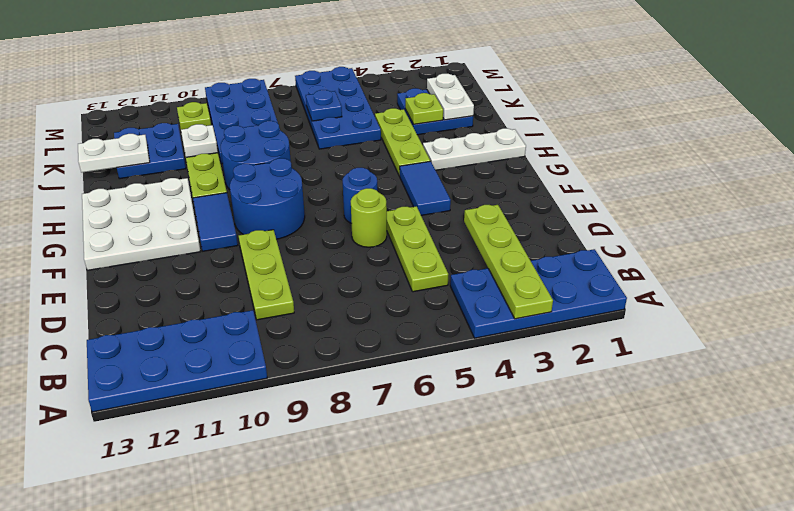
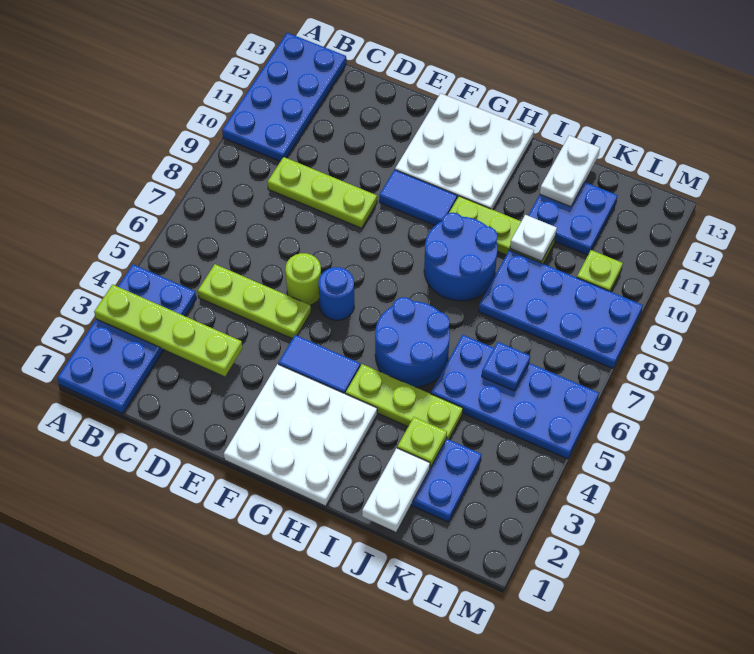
blue round brick F8:G9 level 1 -> blue round brick H5:I6 level 1
white plate H1:H3 level 1 -> white plate F1:H3 level 1
white plate J2:K2 level 2 -> white plate J1:J2 level 2

